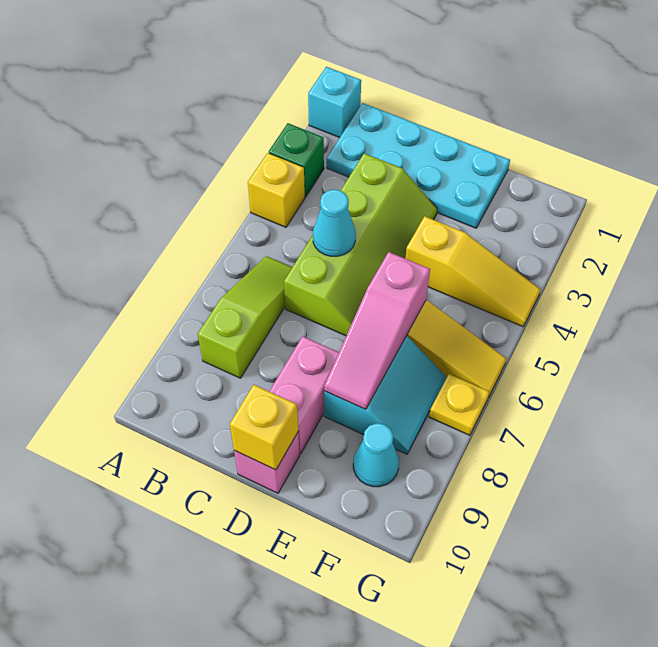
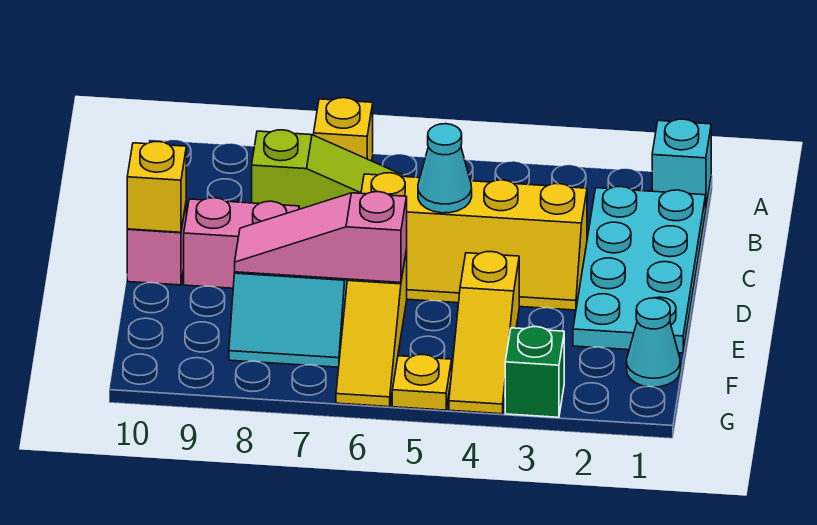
green brick A3 level 1 -> green brick G3 level 1
yellow brick A4 level 1 -> yellow brick A7 level 1
lime slope C3:D6 level 1 top C -> yellow slope C3:D6 level 1 top C
cyan cone F9 level 1 -> cyan cone F1 level 1
yellow plate G7 level 1 -> yellow plate G5 level 1

